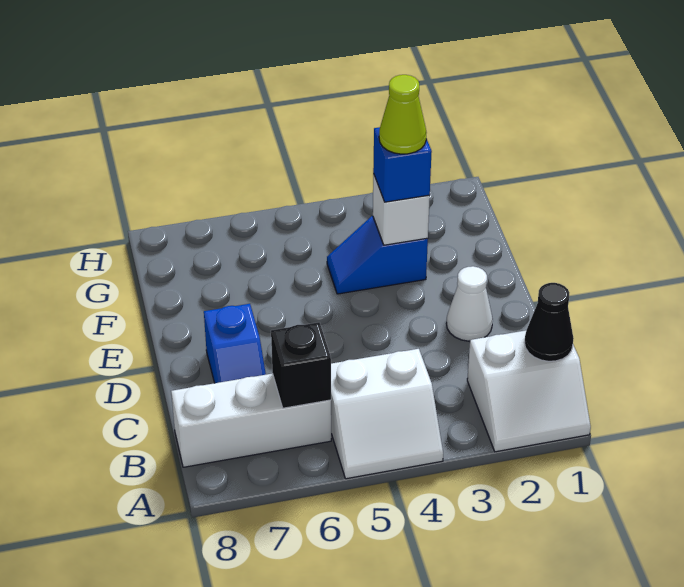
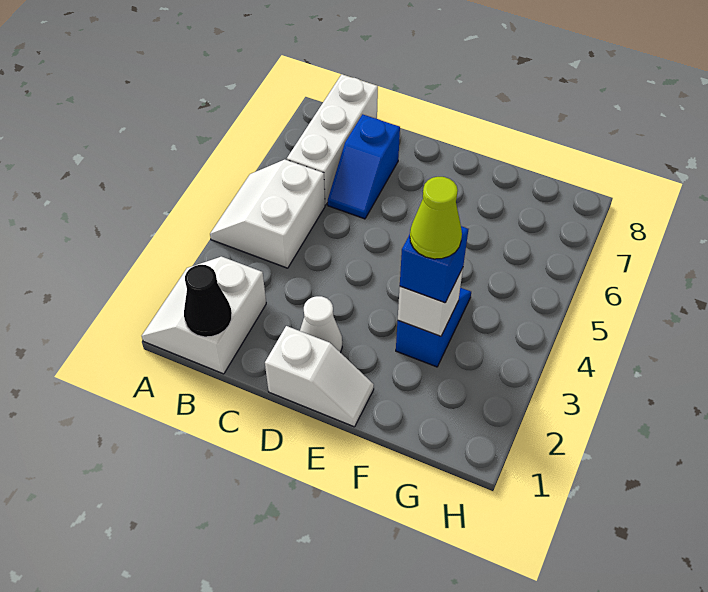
black brick B6 level 2 -> none
blue slope C7:D7 level 1 top D -> blue slope C6:C7 level 1 top 7
none -> white slope D1:E1 level 1 top D

